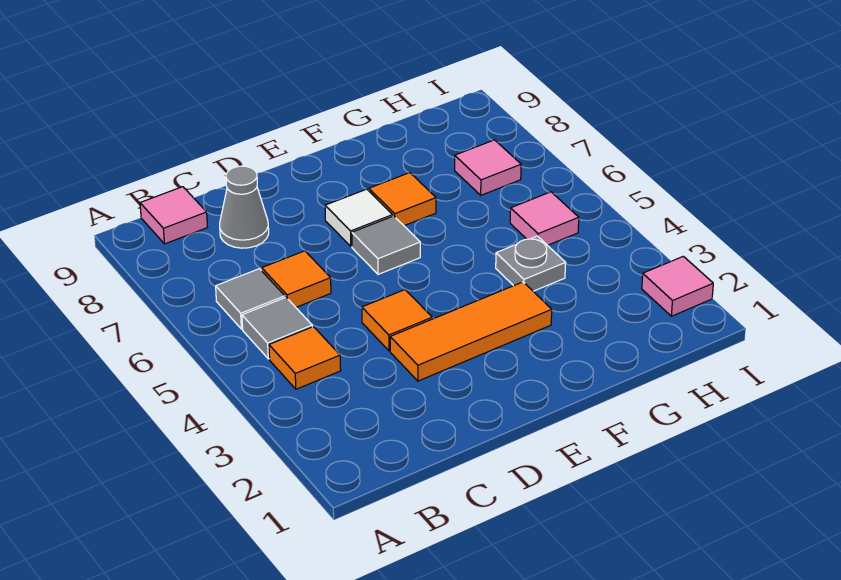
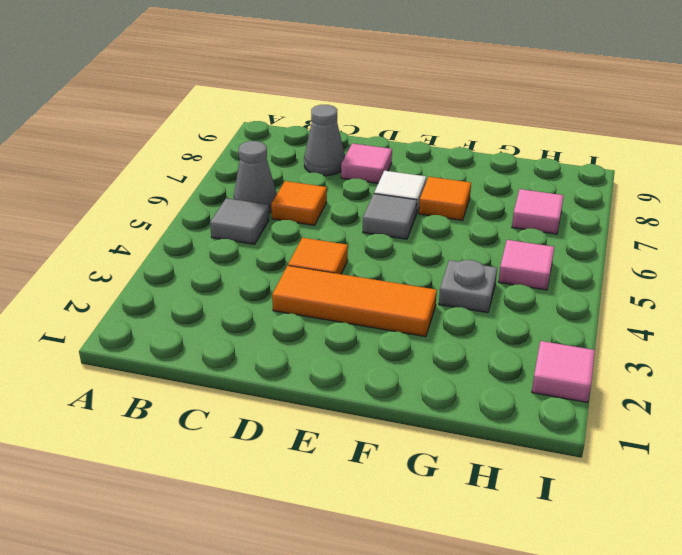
orange tile B4 level 1 -> none
grey tile B6 level 1 -> grey cone B6 level 1
pink tile B9 level 1 -> pink tile D8 level 1

